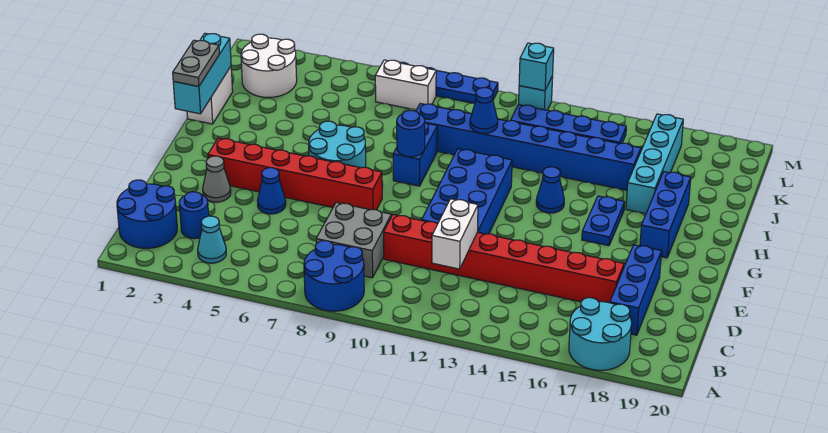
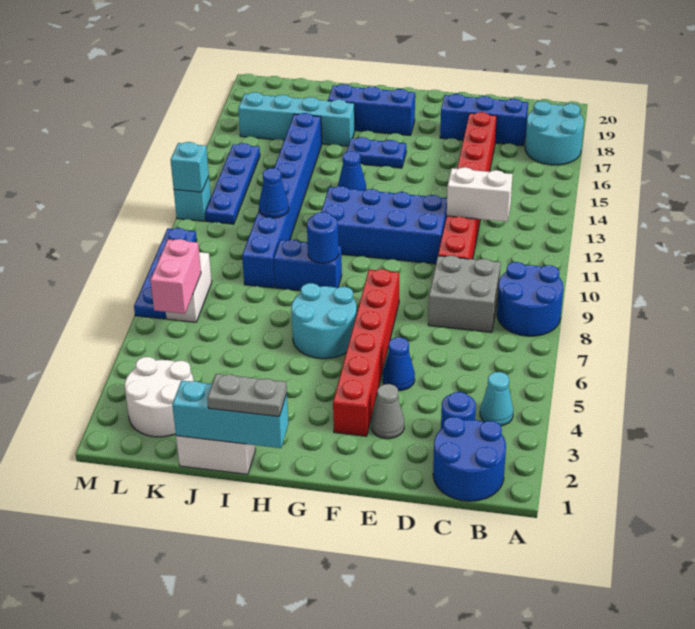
none -> pink brick L6:L7 level 2

